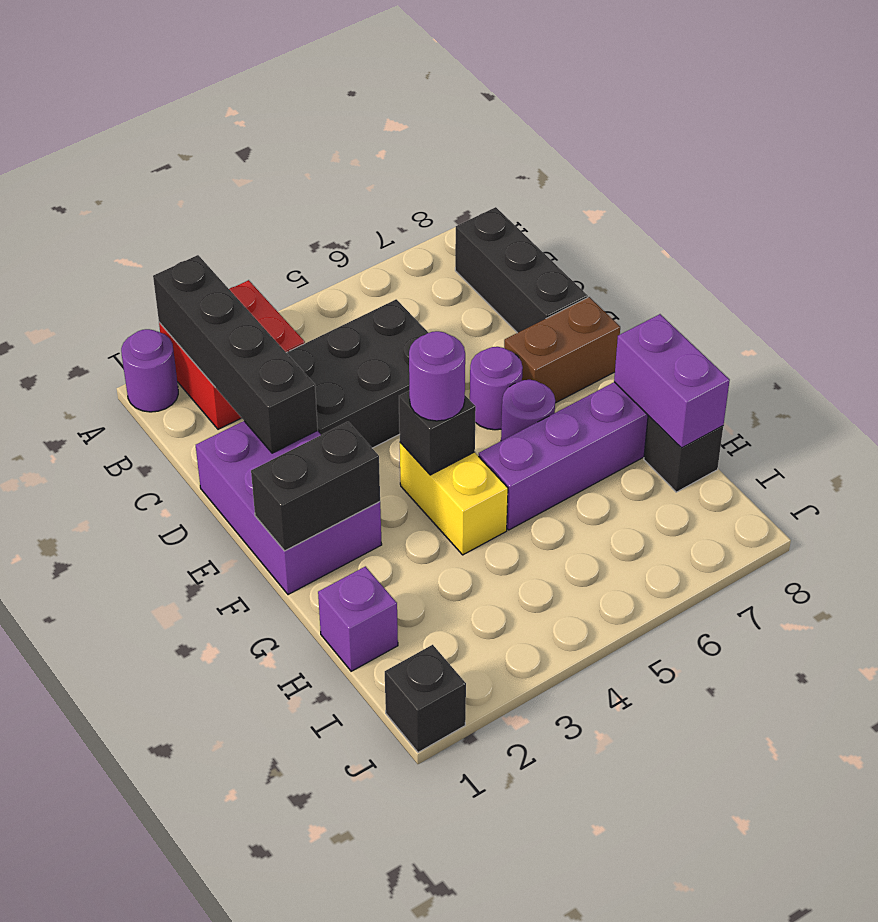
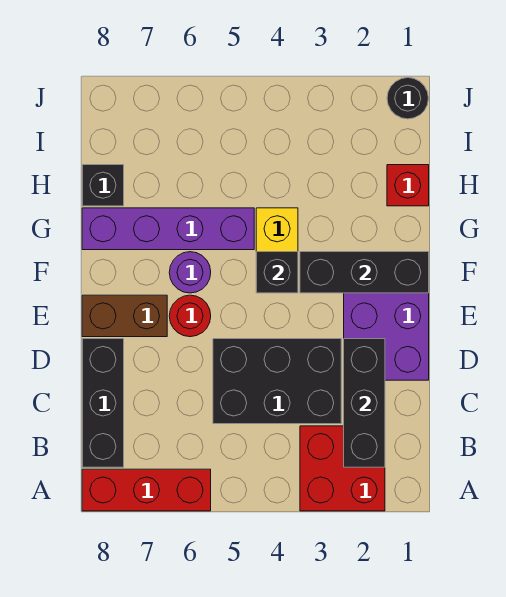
purple round brick A1 level 1 -> none
black brick A2:D2 level 2 -> black brick B2:D2 level 2
none -> red brick A6:A8 level 1
purple round brick E6 level 1 -> red round brick E6 level 1
black brick F1:F2 level 2 -> black brick F1:F3 level 2
purple round brick F4 level 3 -> none
purple brick G8:H8 level 2 -> none
purple brick H1 level 1 -> red brick H1 level 1
black brick J1 level 1 -> black round brick J1 level 1

